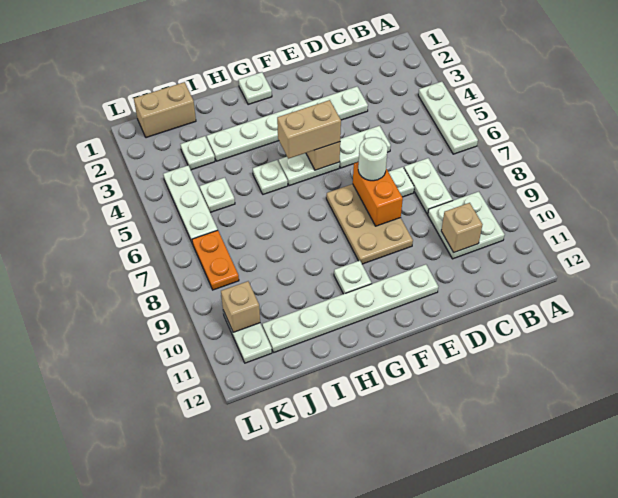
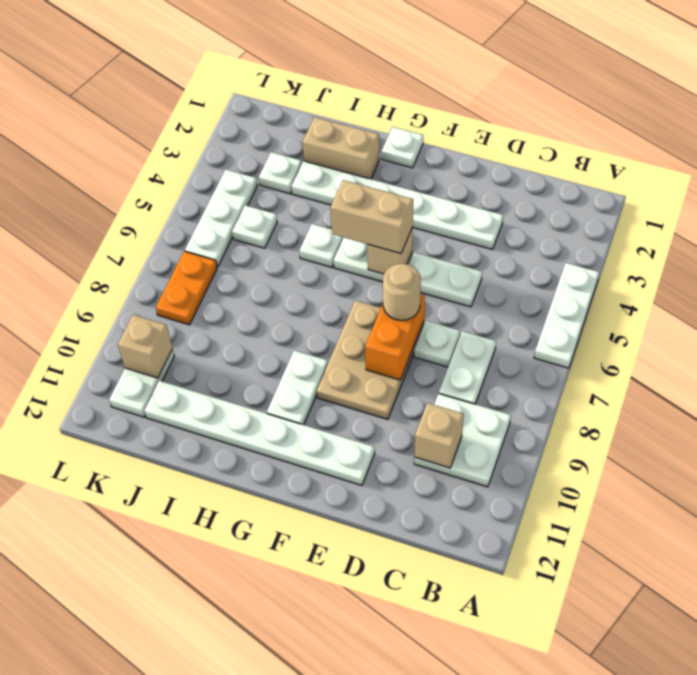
white round brick E7 level 3 -> tan round brick E7 level 3
white plate G10 level 1 -> white plate G9:G10 level 1
tan brick J1:K1 level 1 -> tan brick H2:I2 level 1

